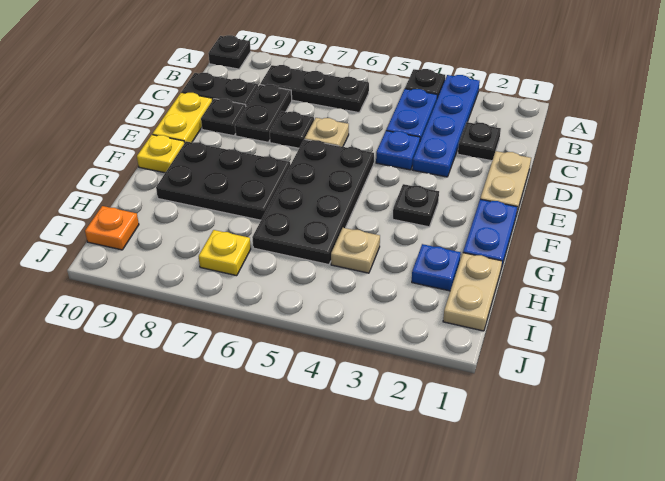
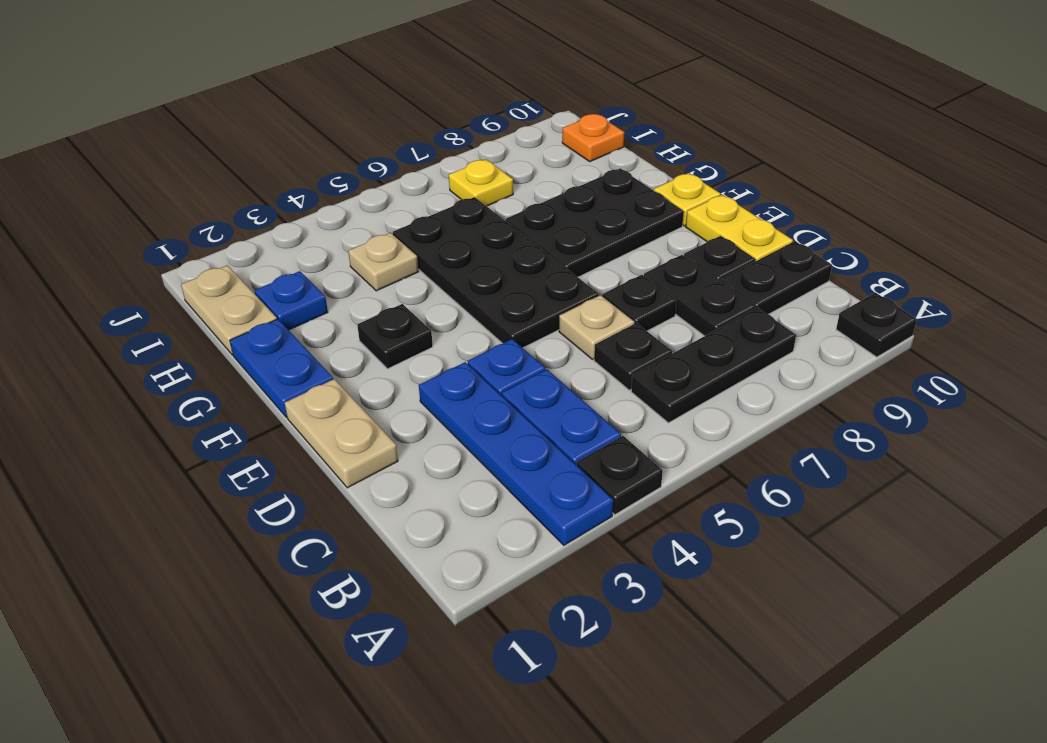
black plate C2 level 1 -> black plate C6 level 1

